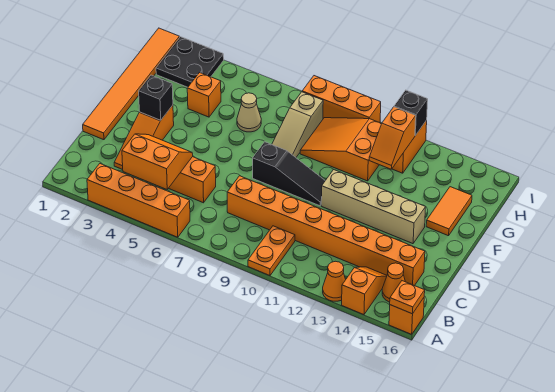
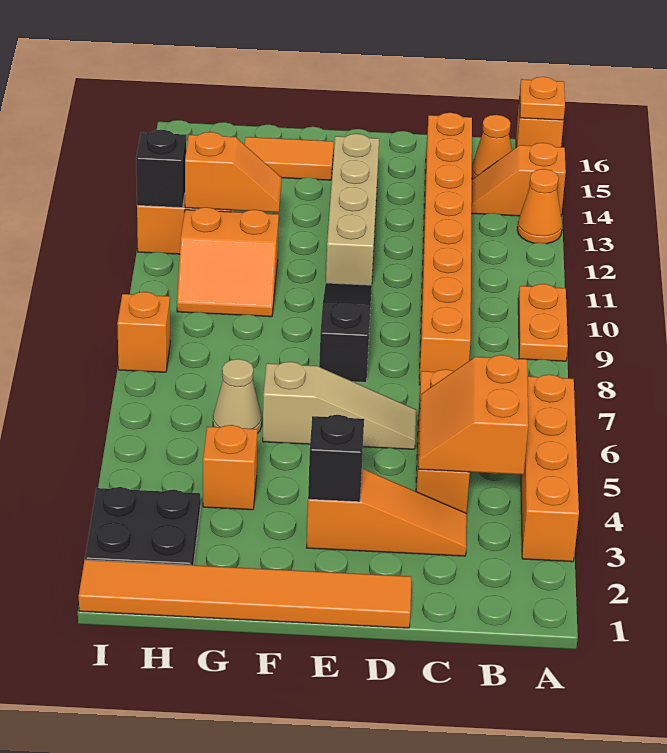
orange plate A10:B10 level 1 -> orange plate A9:A10 level 1
tan slope F8:H8 level 1 top H -> tan slope D6:F6 level 1 top F
orange slope G9:H11 level 1 top 11 -> orange slope G10:H11 level 1 top 11
orange brick I8:I10 level 1 -> orange brick I8 level 1

